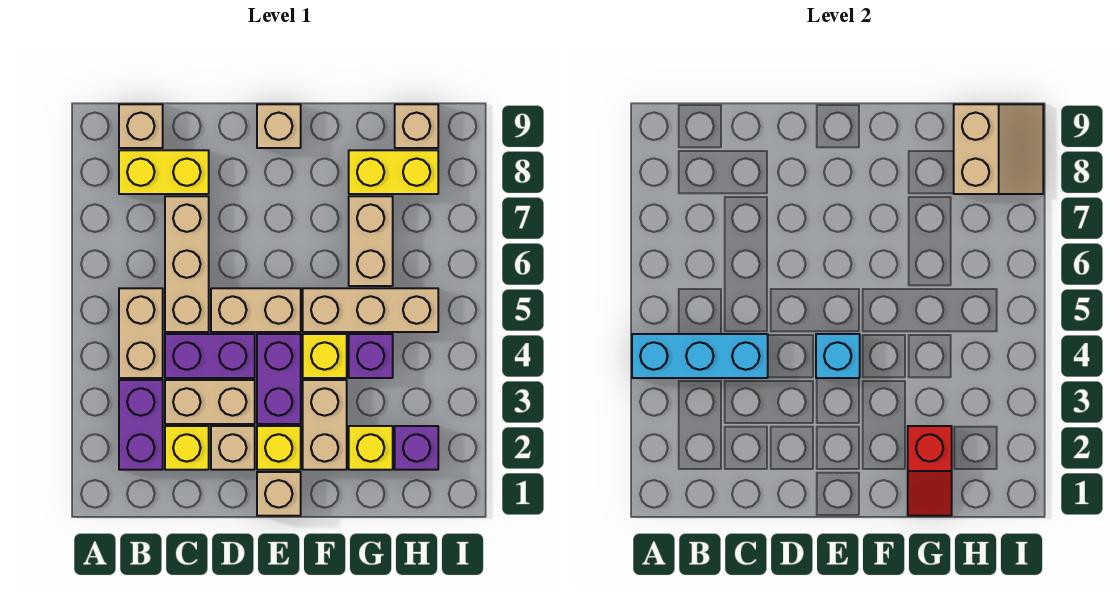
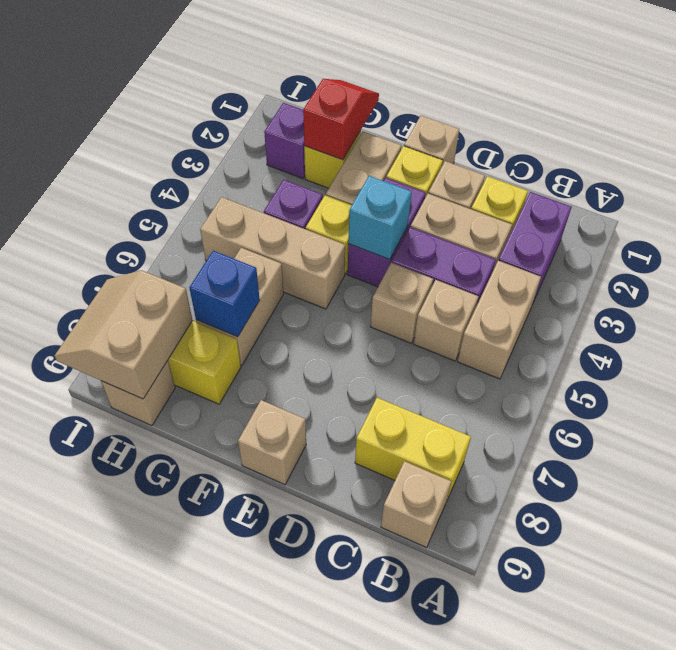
cyan brick A4:C4 level 2 -> none
tan brick C5:C7 level 1 -> tan brick C5 level 1
tan brick D5:E5 level 1 -> tan brick D5 level 1
none -> blue brick G7 level 2

